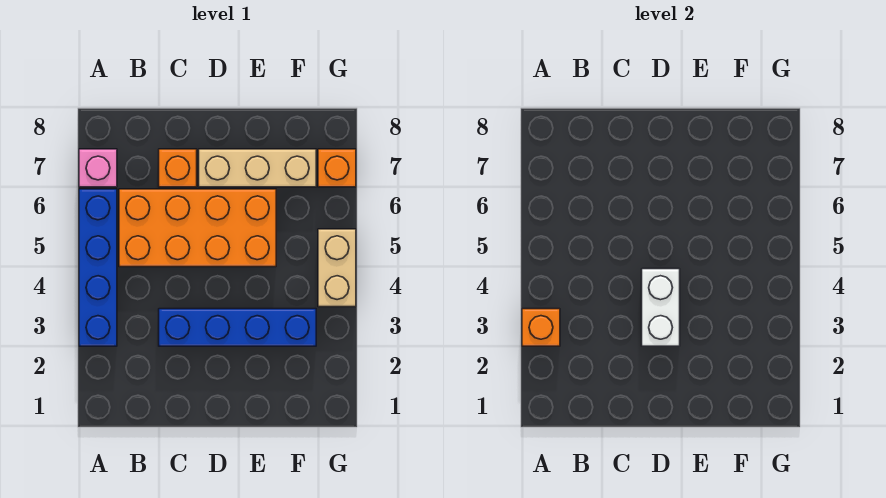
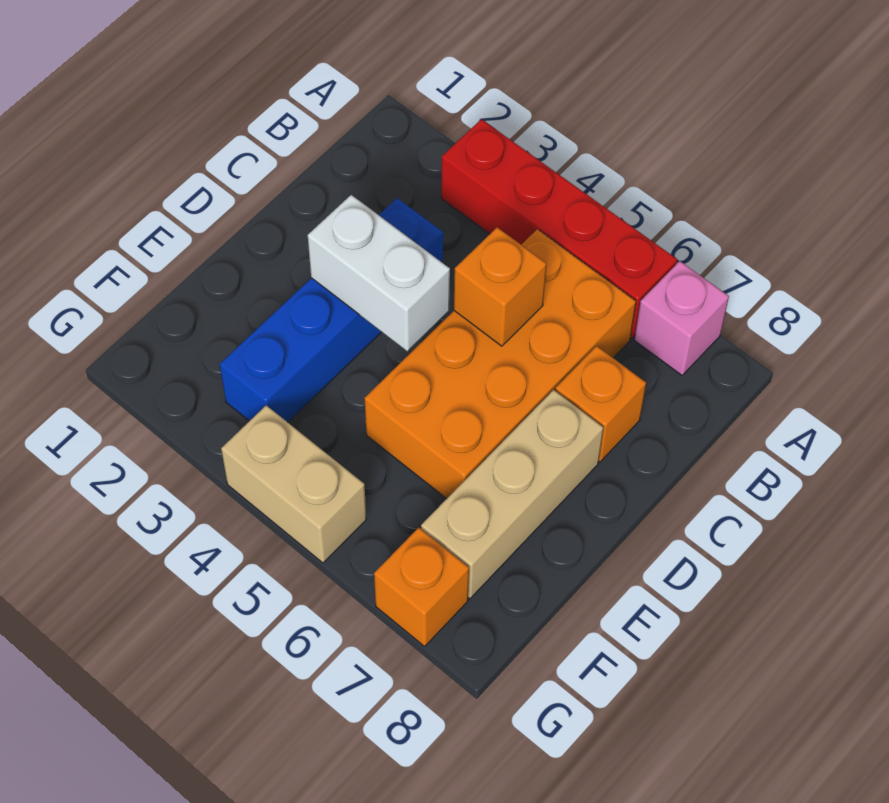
blue brick A3:A6 level 1 -> red brick A3:A6 level 1
orange brick A3 level 2 -> orange brick C5 level 2

